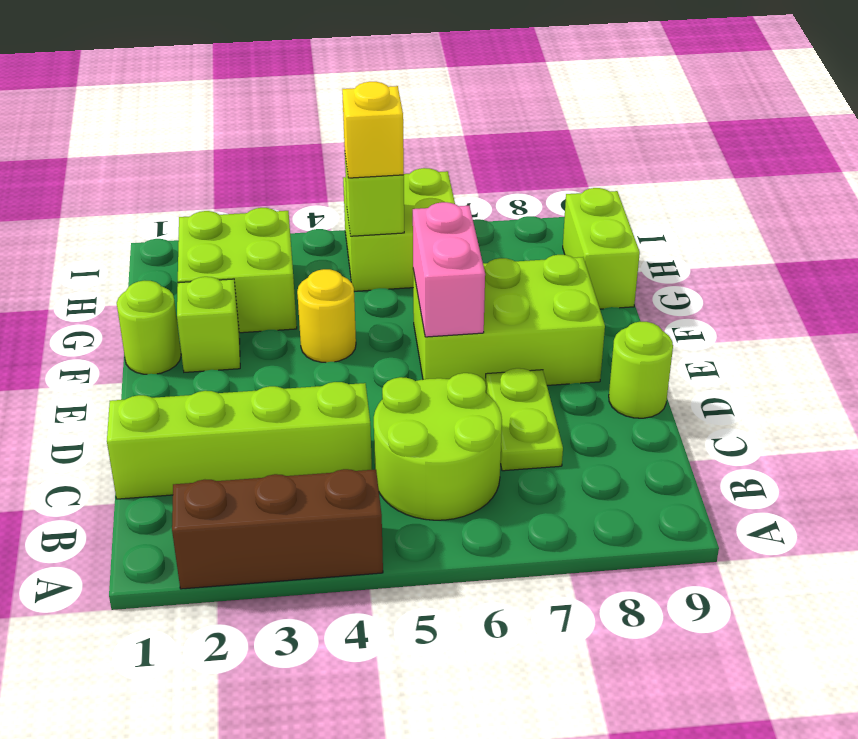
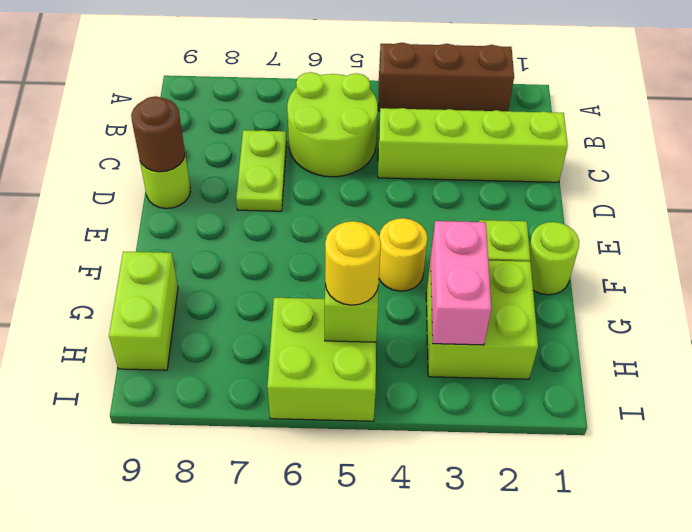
none -> brown round brick D9 level 2
lime brick E6:F8 level 1 -> none
pink brick E6:F6 level 2 -> pink brick G3:H3 level 2
yellow brick H5 level 3 -> yellow round brick H5 level 3

